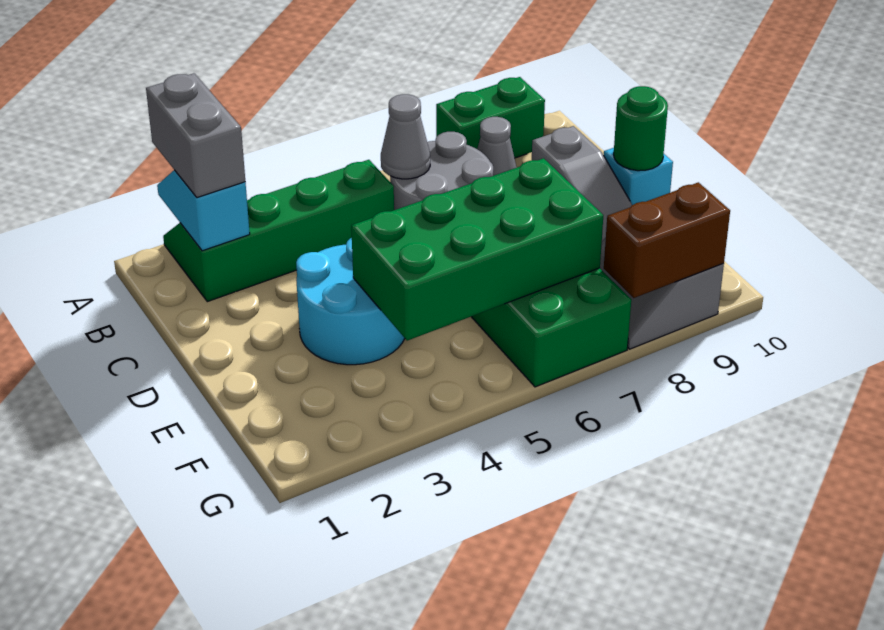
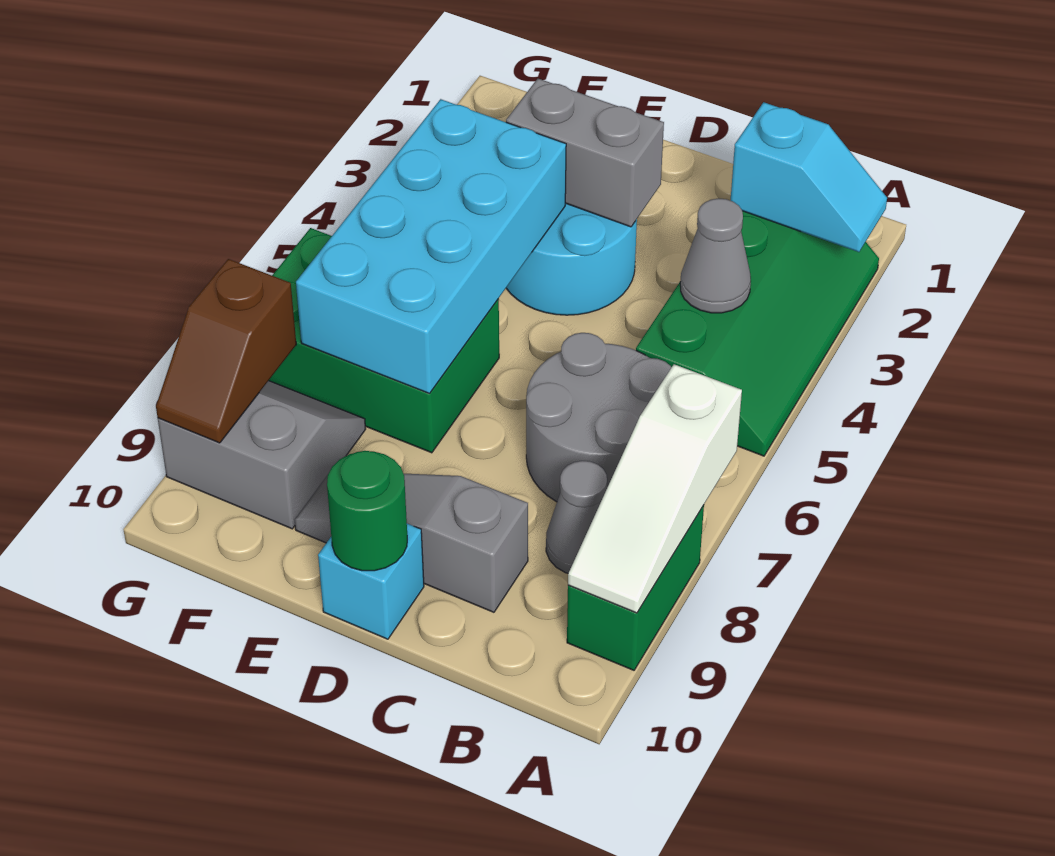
grey brick A2:B2 level 3 -> grey brick D3:E3 level 2
none -> white slope A7:A9 level 2 top 7
grey cone B6 level 2 -> grey cone B4 level 2
green brick E4:F7 level 2 -> cyan brick E4:F7 level 2
brown brick G8:G9 level 2 -> brown slope G8:G9 level 2 top 8

